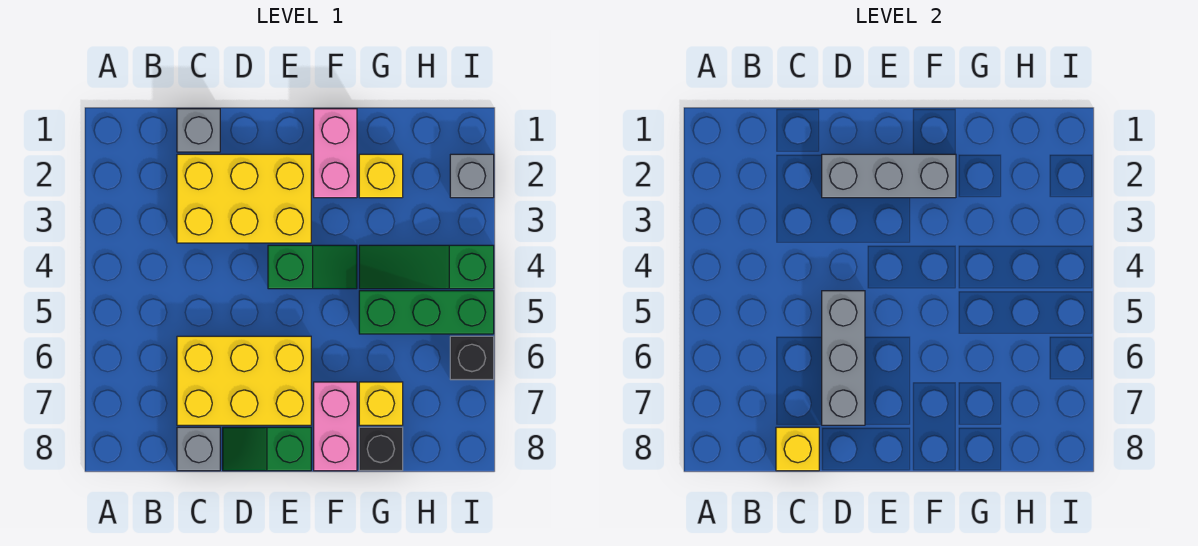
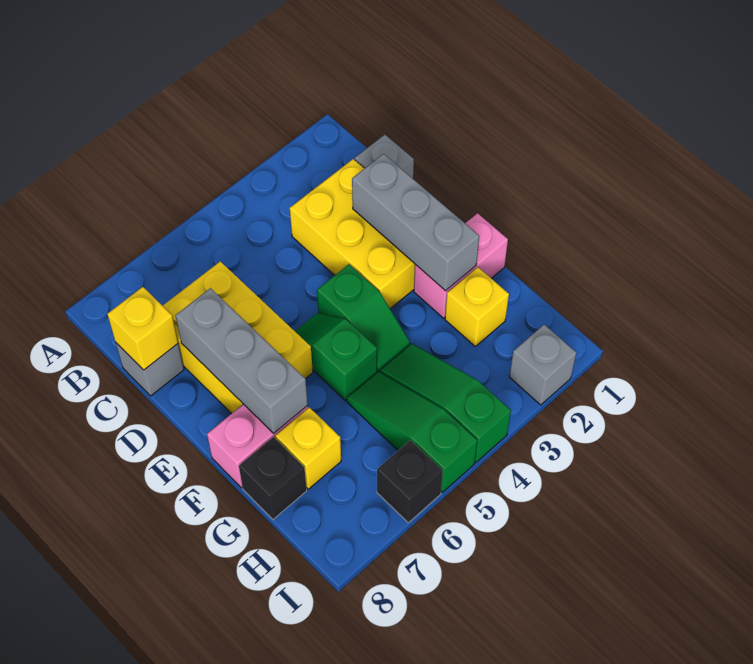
grey brick D5:D7 level 2 -> grey brick D7:F7 level 2
green slope D8:E8 level 1 top E -> green slope E5:F5 level 1 top F
green brick G5:I5 level 1 -> green slope G5:I5 level 1 top I

